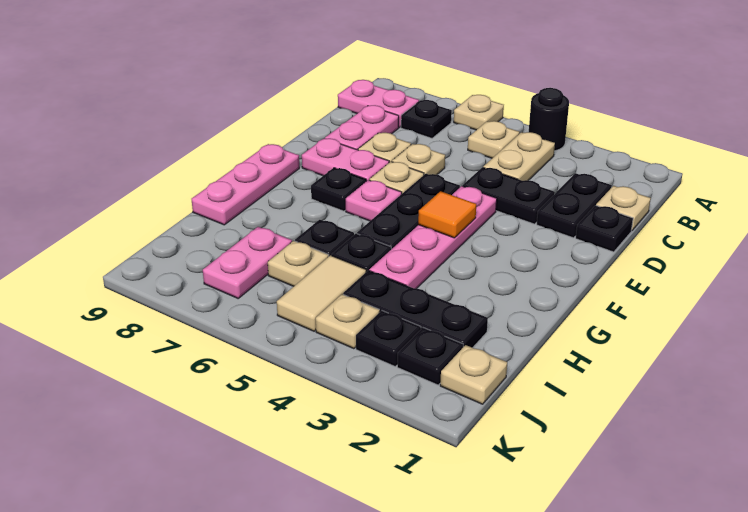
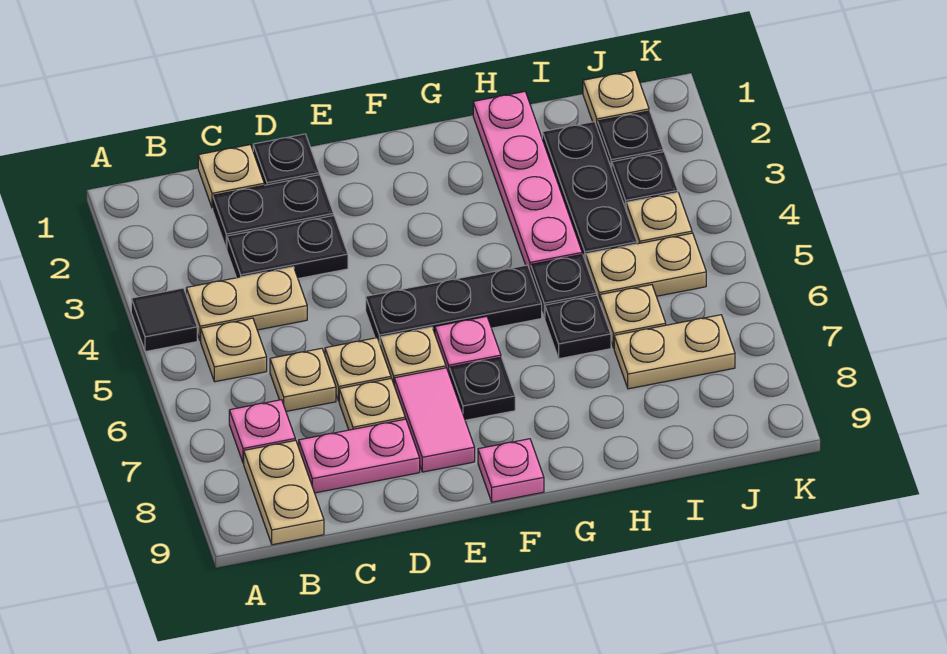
black round brick A4 level 1 -> black tile A4 level 1
tan plate A6 level 1 -> tan plate C6 level 1
black plate B7 level 1 -> pink plate B7 level 1
pink plate B8:B9 level 1 -> tan plate B8:B9 level 1
black plate D3:D4 level 1 -> black plate C3:D3 level 1
pink plate E4:H4 level 1 -> pink plate H1:H4 level 1
pink plate E7:E8 level 1 -> pink tile E7:E8 level 1
orange tile F4 level 2 -> none
pink plate F9:H9 level 1 -> pink plate F9 level 1
tan tile I5:J5 level 1 -> tan plate I5:J5 level 1
pink plate I7:J7 level 1 -> tan plate I7:J7 level 1

